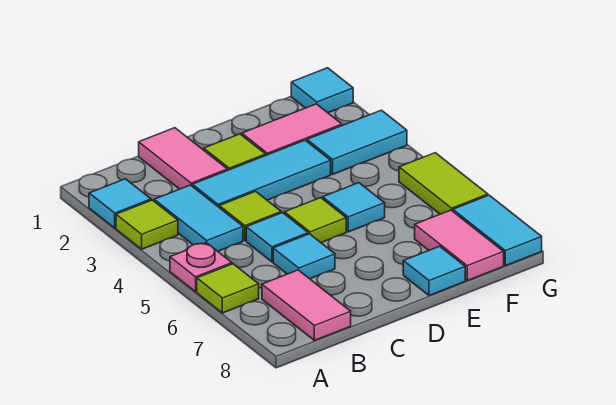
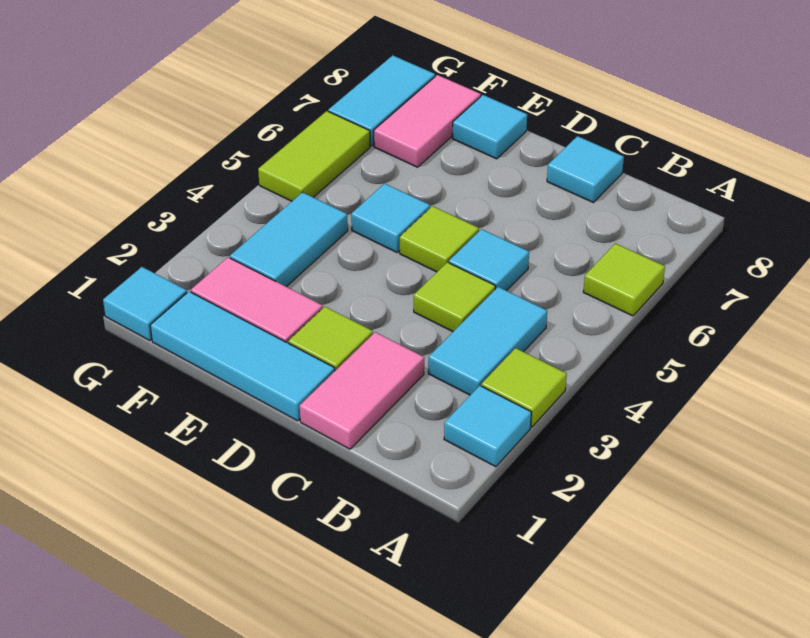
pink plate A5 level 1 -> none
pink tile B7:B8 level 1 -> none
cyan tile C3:E3 level 1 -> cyan tile D1:F1 level 1
cyan tile C6 level 1 -> cyan tile C8 level 1
cyan tile F3:G3 level 1 -> cyan tile F3:F4 level 1

